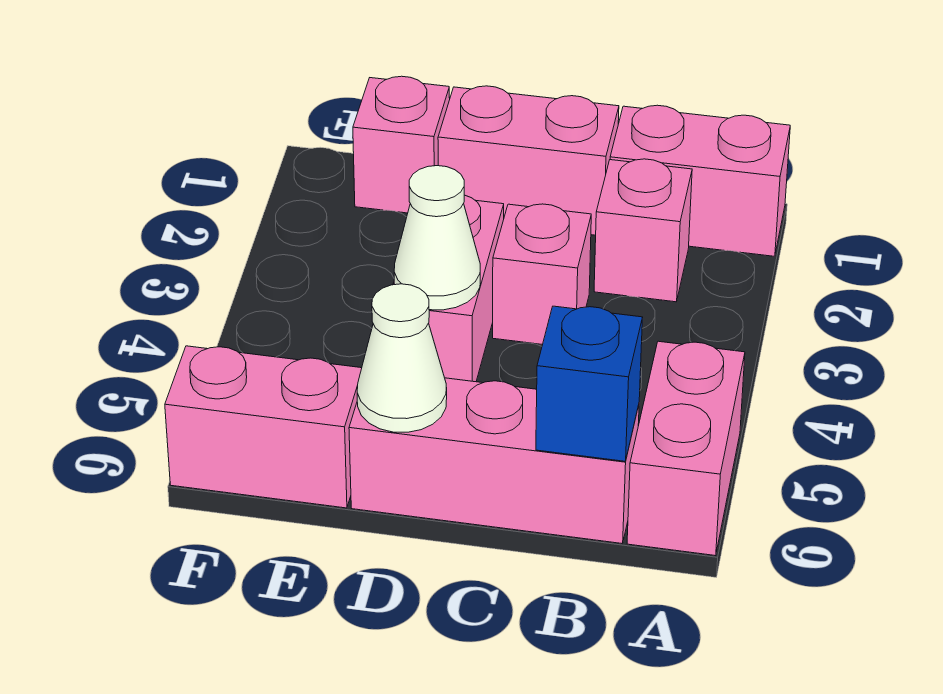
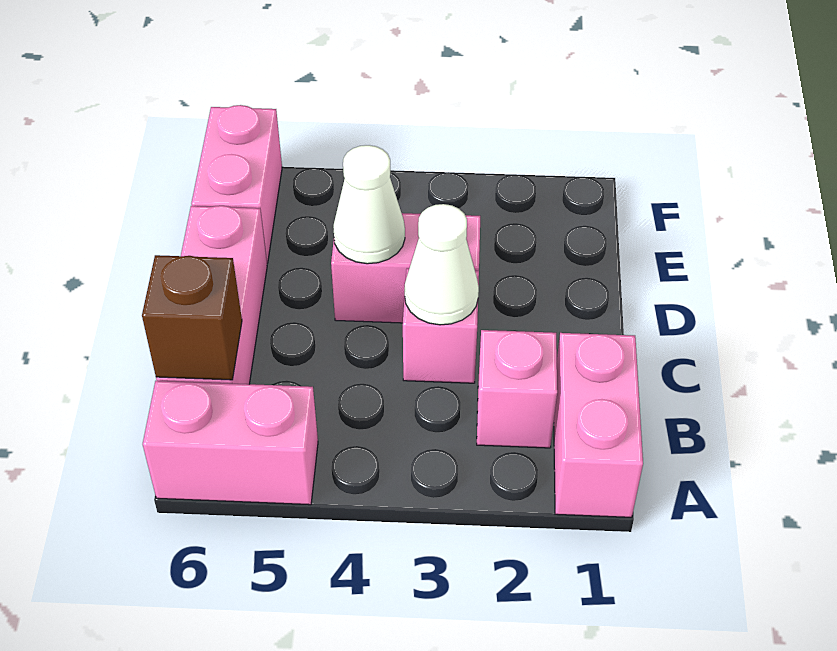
blue brick B6 level 2 -> brown brick B6 level 2
pink brick C1:D1 level 1 -> none
white cone D6 level 2 -> white cone C3 level 2
pink brick E1 level 1 -> none

